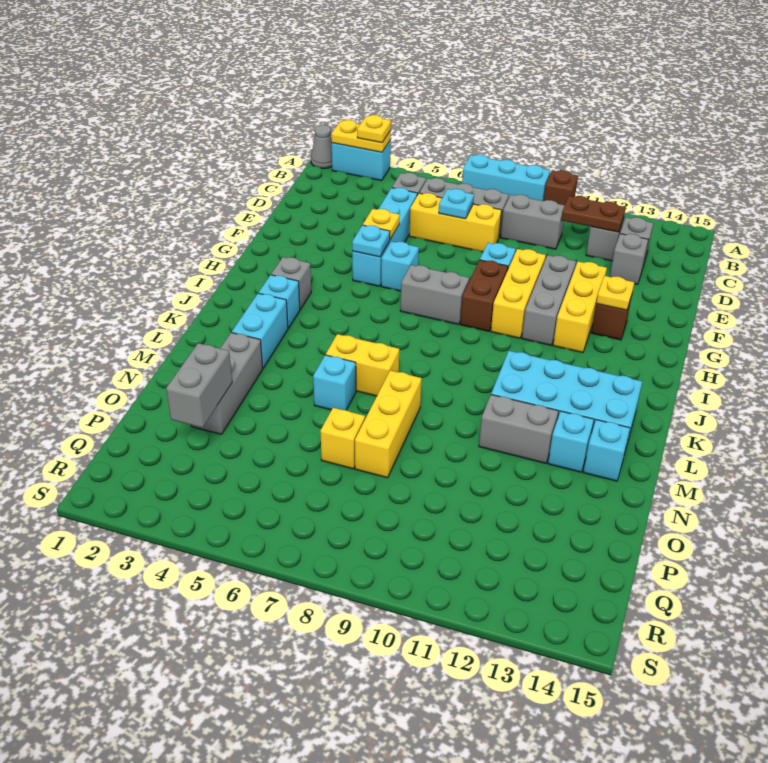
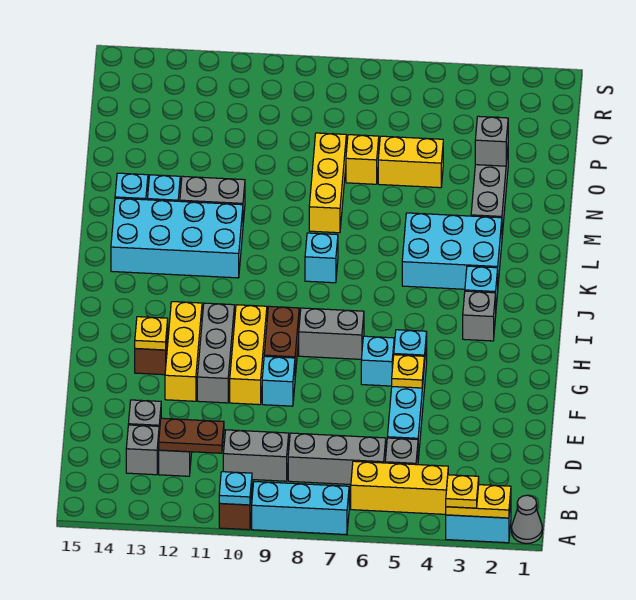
yellow brick D6:D8 level 1 -> yellow brick B4:B6 level 1
cyan plate D7 level 2 -> cyan plate A10 level 2
cyan brick K3:L3 level 1 -> cyan brick K3:L5 level 1
yellow brick L6:L7 level 1 -> yellow brick O5:O6 level 1
cyan brick M6 level 1 -> cyan brick K8 level 1
grey brick O3:P3 level 2 -> grey brick O3 level 2

